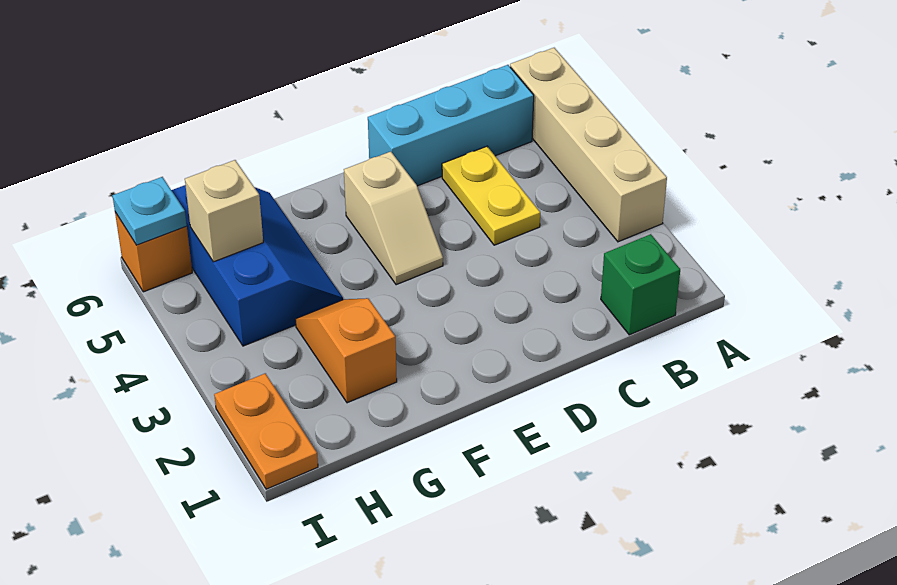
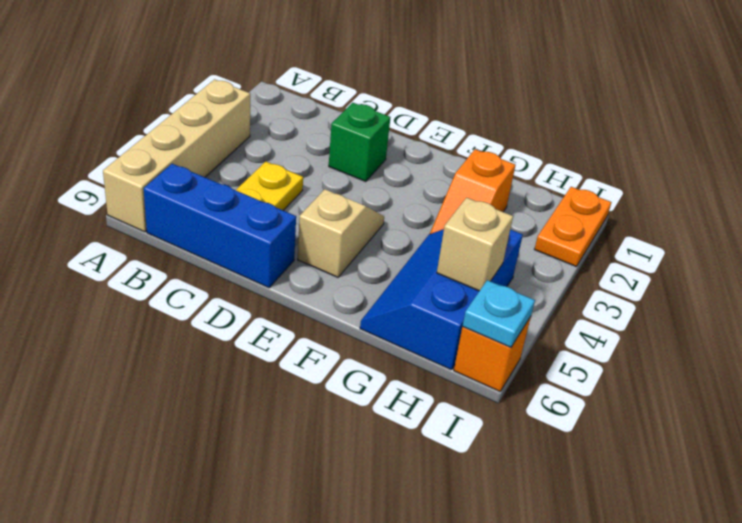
green brick B1 level 1 -> green brick D2 level 1
cyan brick B6:D6 level 1 -> blue brick B6:D6 level 1

